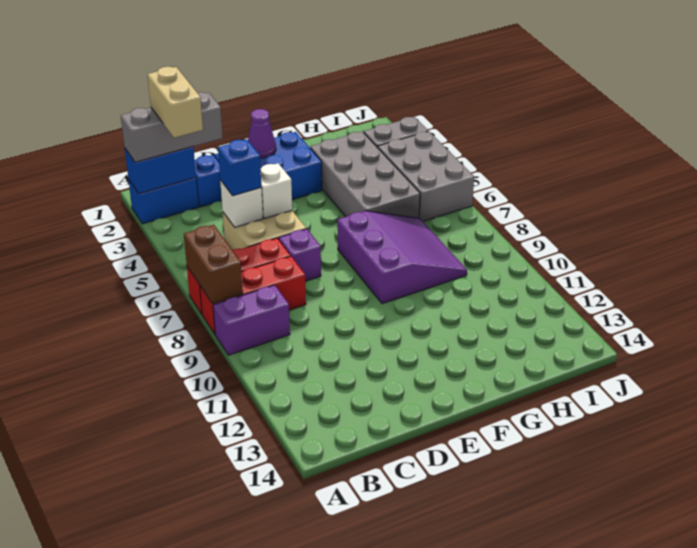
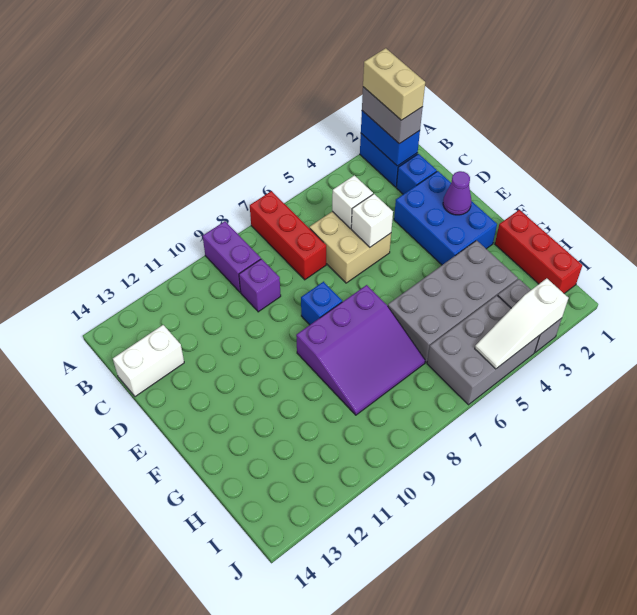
grey brick A2:C2 level 3 -> grey brick A2:B2 level 3
brown brick A7:A8 level 2 -> none
red brick A8:C8 level 1 -> red brick G1:I1 level 1
tan brick B2:B3 level 4 -> tan brick A2:B2 level 4
blue brick C5 level 3 -> blue brick E8 level 1
none -> white brick C13:C14 level 1
purple brick D7 level 1 -> purple brick C9 level 1
none -> white slope J3:J5 level 2 top 3

